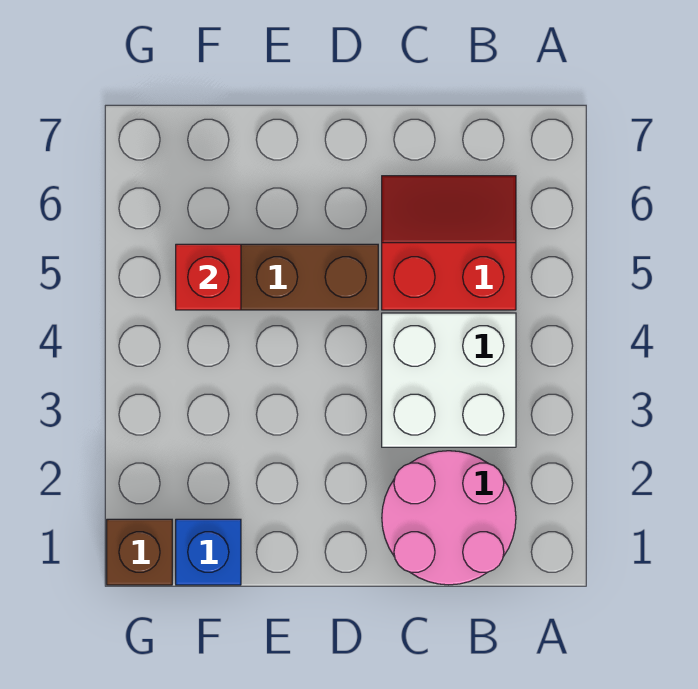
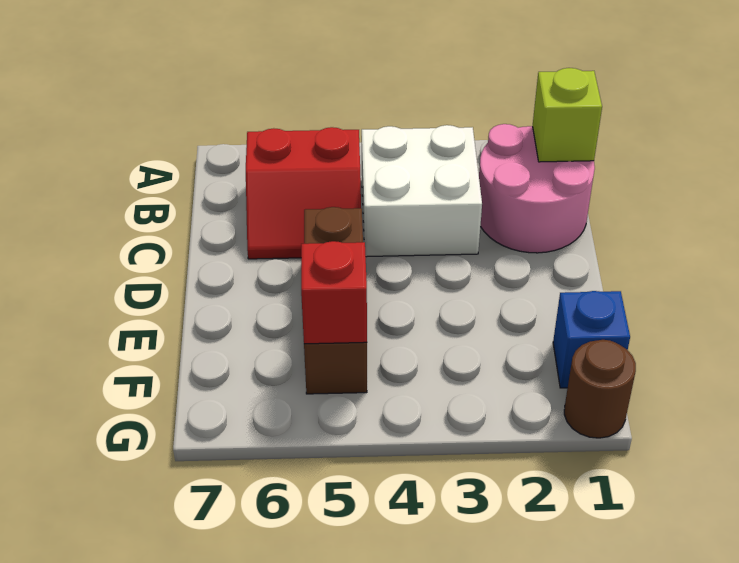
none -> lime brick B1 level 2
red slope B5:C6 level 1 top 5 -> red slope B5:C6 level 1 top B
brown brick G1 level 1 -> brown round brick G1 level 1

